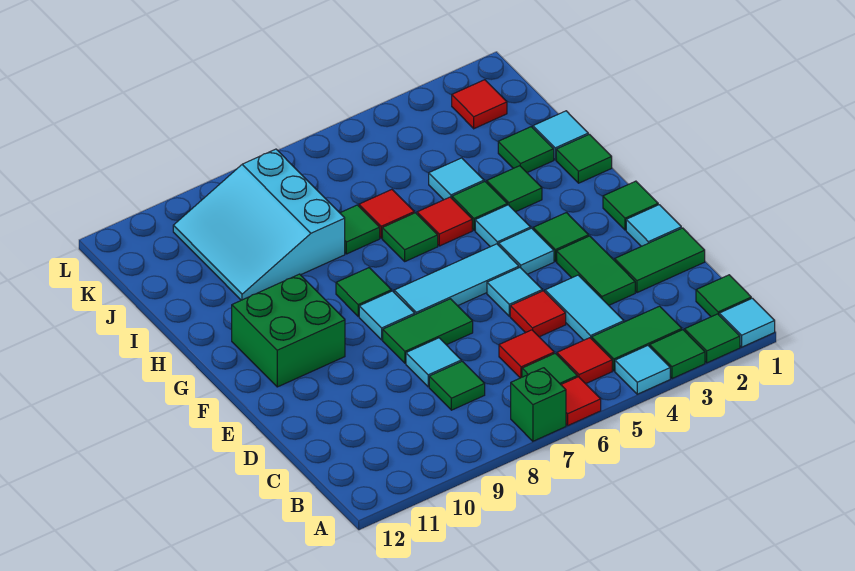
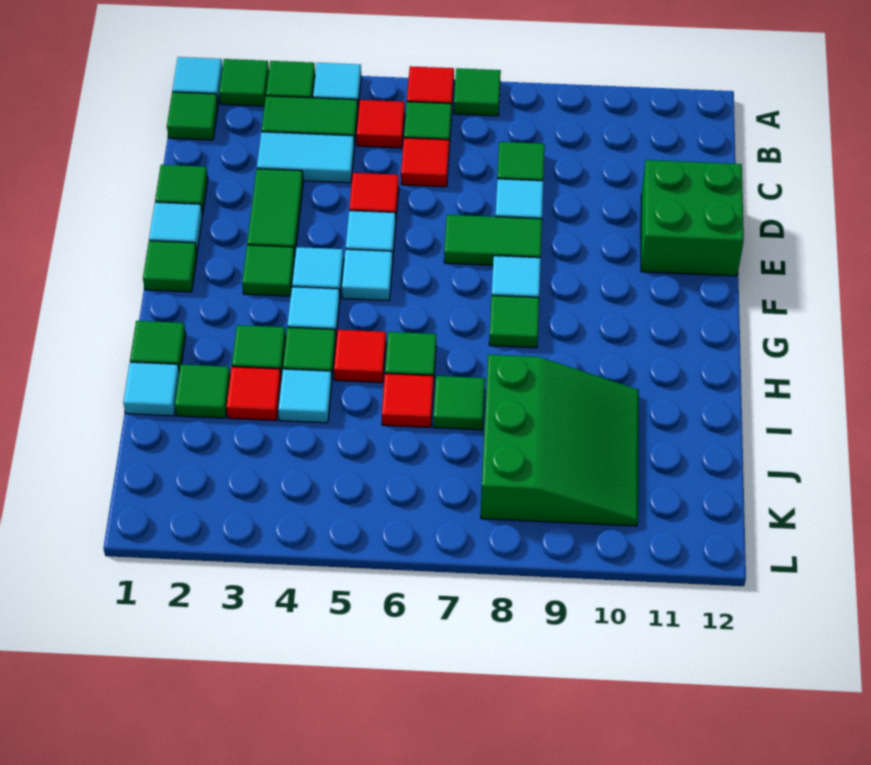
green brick A7 level 1 -> green tile A7 level 1
cyan tile C4:D4 level 1 -> cyan tile C3:C4 level 1
green tile D1:D2 level 1 -> green tile D1 level 1
cyan tile F5:F7 level 1 -> cyan tile F5 level 1
green brick F10:G11 level 1 -> green brick D11:E12 level 1
cyan slope I8:K10 level 1 top 8 -> green slope I8:K10 level 1 top 8
red tile K2 level 1 -> red tile I3 level 1

